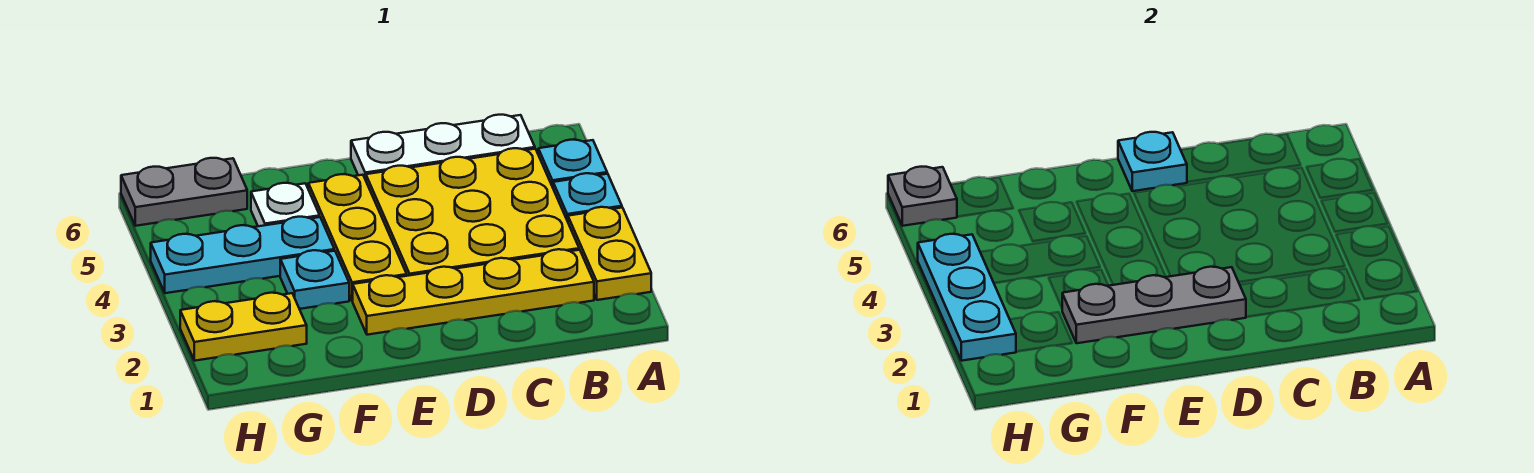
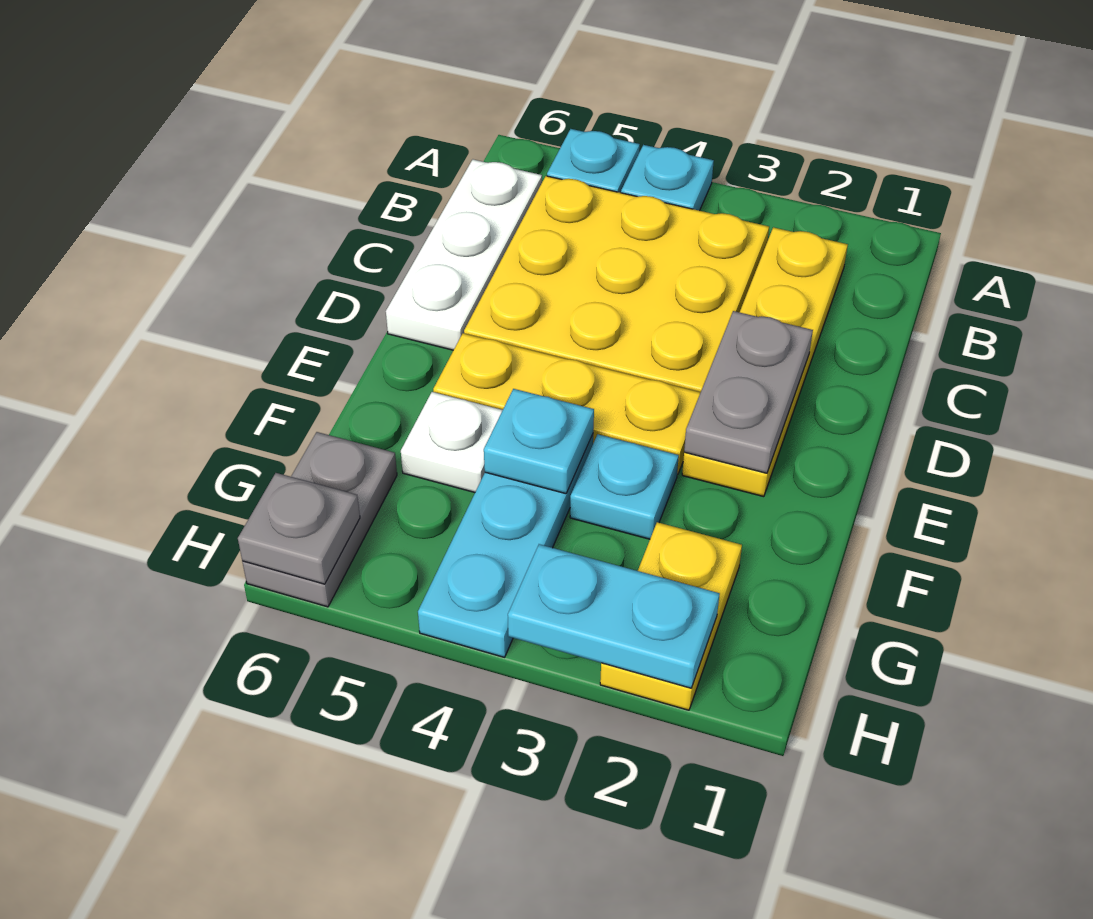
yellow plate A2:A3 level 1 -> none
grey plate D2:F2 level 2 -> grey plate D2:E2 level 2
cyan plate D6 level 2 -> cyan plate F4 level 2
cyan plate H2:H4 level 2 -> cyan plate H2:H3 level 2

